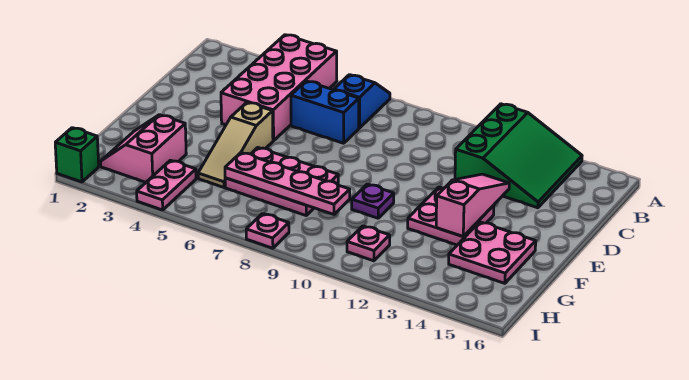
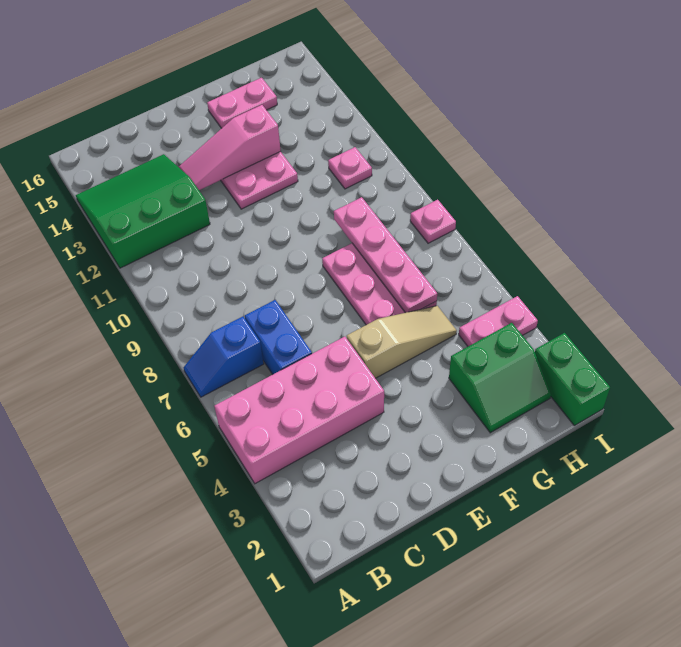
purple plate F10 level 1 -> none
pink plate F14:G15 level 1 -> pink plate F15:G15 level 1
pink slope G2:H3 level 1 top 3 -> green slope G2:H3 level 1 top 3
green brick I1 level 1 -> green brick I1:I2 level 1

